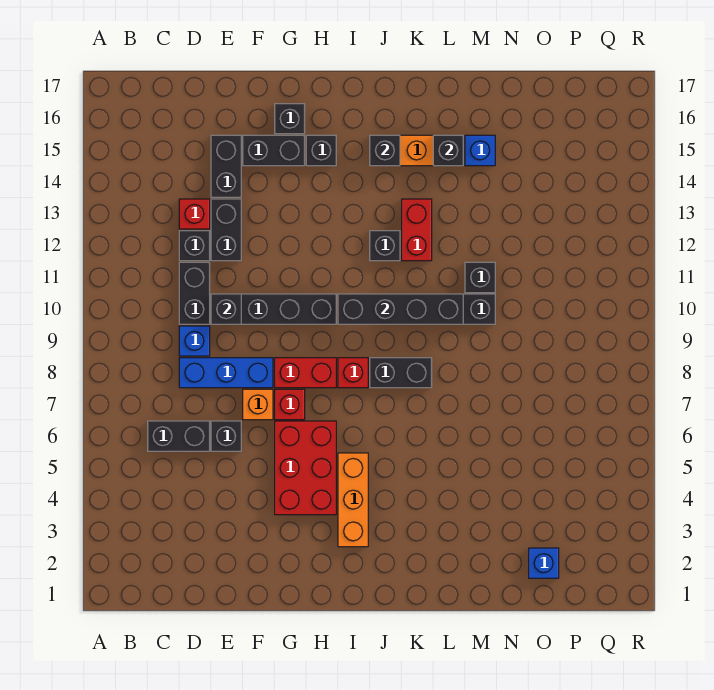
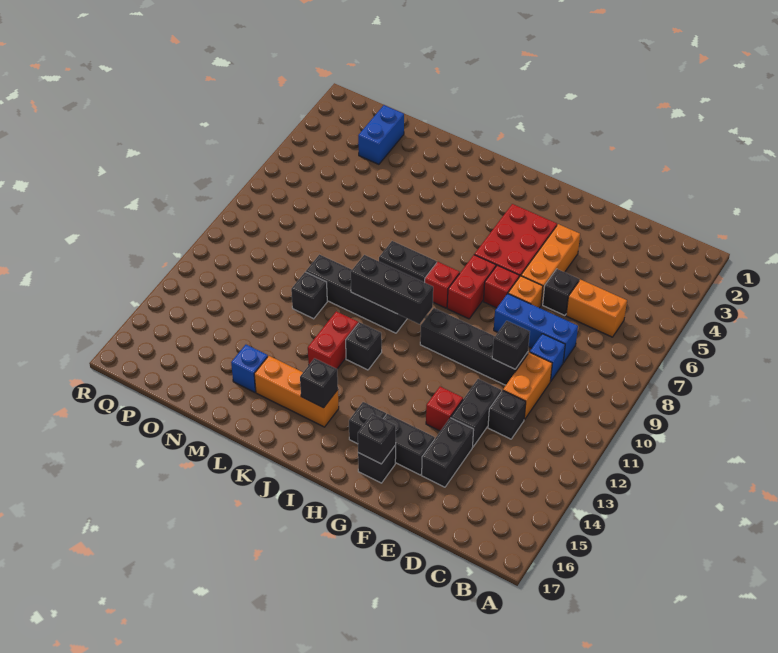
black brick C6:D6 level 1 -> orange brick C6:D6 level 1
black brick D10:D11 level 1 -> orange brick D10:D11 level 1
red brick D13 level 1 -> red brick F13 level 1
red brick G8:H8 level 1 -> red brick H7:H8 level 1
orange brick I3:I5 level 1 -> orange brick F4:F6 level 1
black brick I10:L10 level 2 -> black brick I10:K10 level 2
black brick L15 level 2 -> black brick G16 level 2
blue brick O2 level 1 -> blue brick O2:O3 level 1

